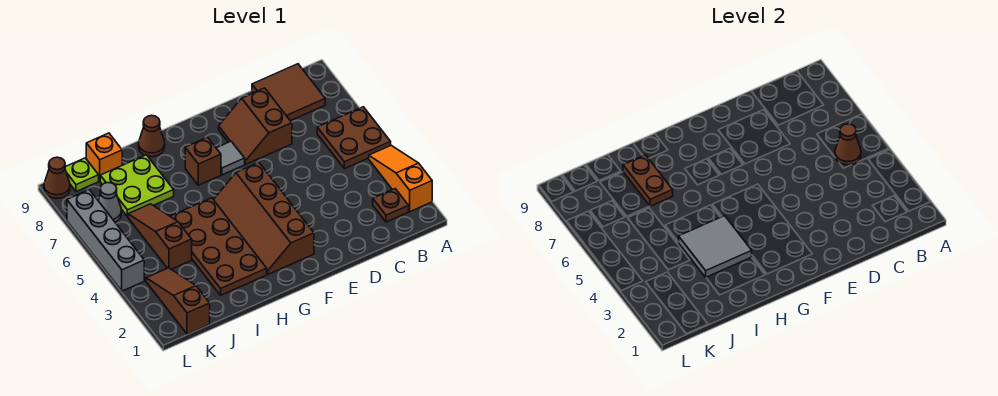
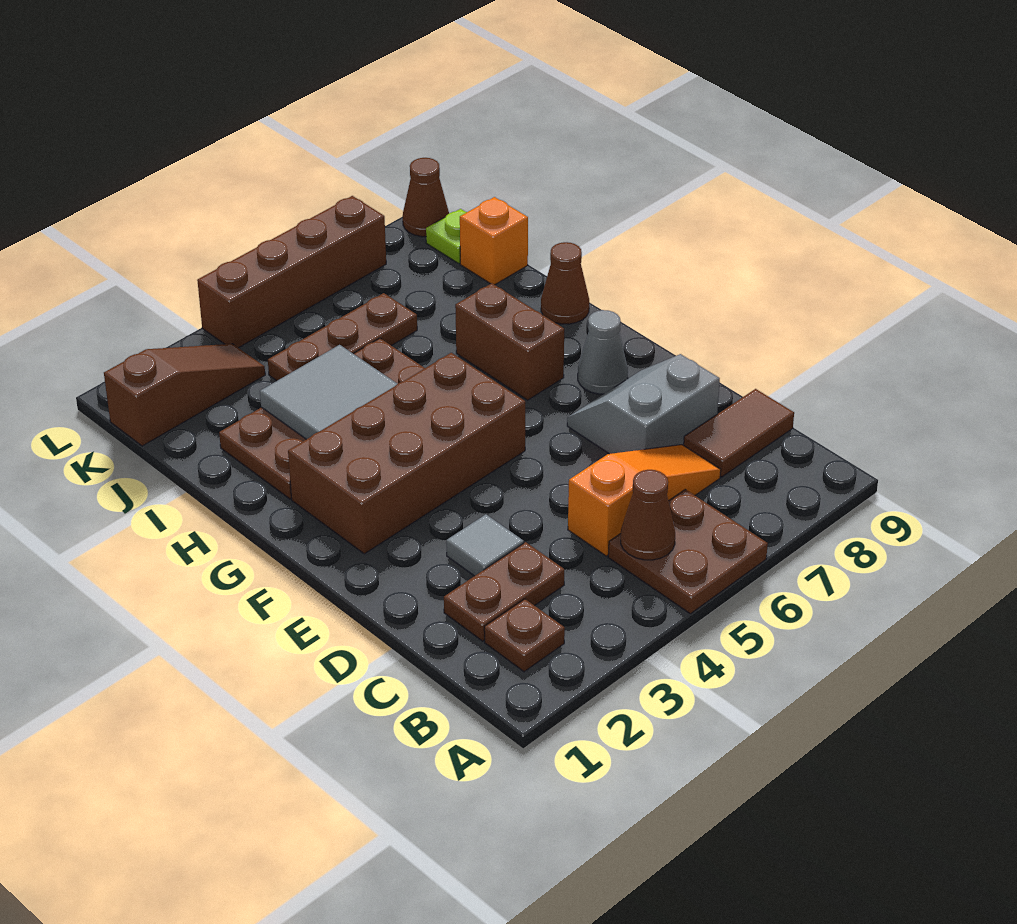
orange slope A2:A4 level 1 top 2 -> orange slope C5:C7 level 1 top 5
brown tile B8:C9 level 1 -> brown tile C8:C9 level 1
brown slope D7:E8 level 1 top D -> grey slope D7:E8 level 1 top D
brown slope F2:G5 level 1 top F -> brown brick F2:G5 level 1
grey tile F7 level 1 -> grey tile D3 level 1
brown brick G7 level 1 -> brown brick G7:H7 level 1
lime plate I7:J8 level 1 -> none
brown plate I7:I8 level 2 -> brown plate C2:C3 level 1
brown slope J4:J6 level 1 top 4 -> brown plate J4:J6 level 1
grey cone K7 level 1 -> grey cone F8 level 1
grey brick L4:L7 level 1 -> brown brick L4:L7 level 1

